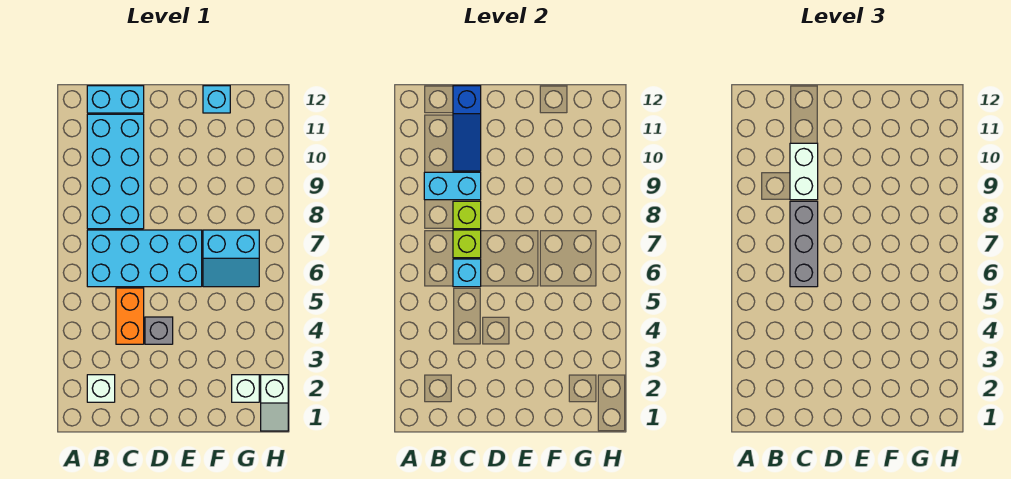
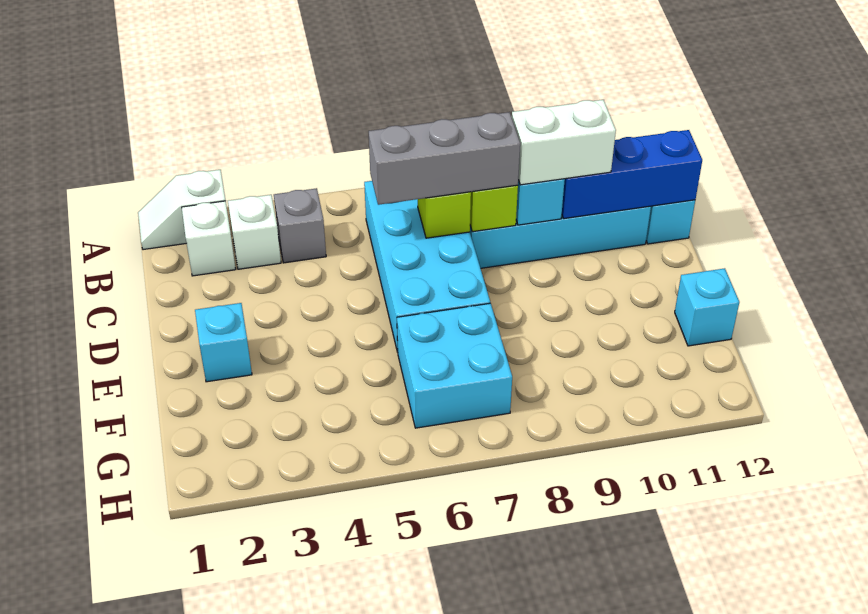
orange brick C4:C5 level 1 -> none
cyan brick C6 level 2 -> cyan brick E2 level 1
blue slope C10:C12 level 2 top 12 -> blue brick C10:C12 level 2
grey brick D4 level 1 -> grey brick B4 level 1
cyan slope F6:G7 level 1 top 7 -> cyan brick F6:G7 level 1
white brick G2 level 1 -> white brick B3 level 1
white slope H1:H2 level 1 top 2 -> white slope A1:A2 level 1 top 2

